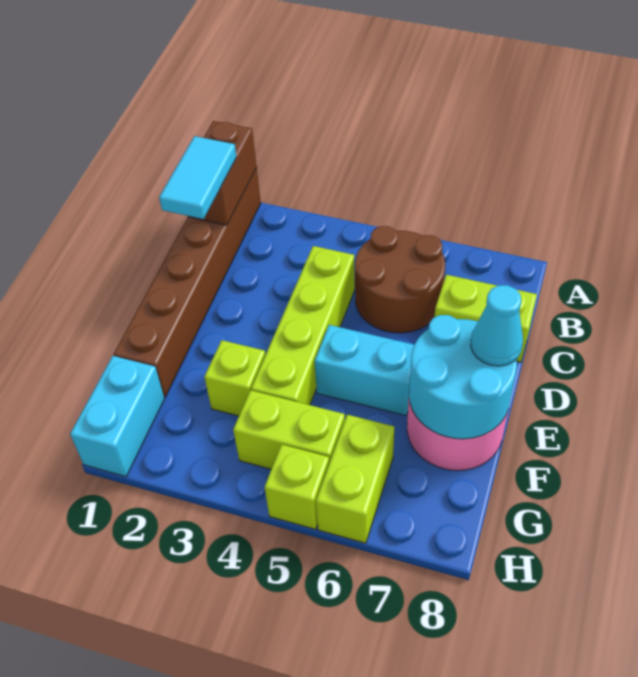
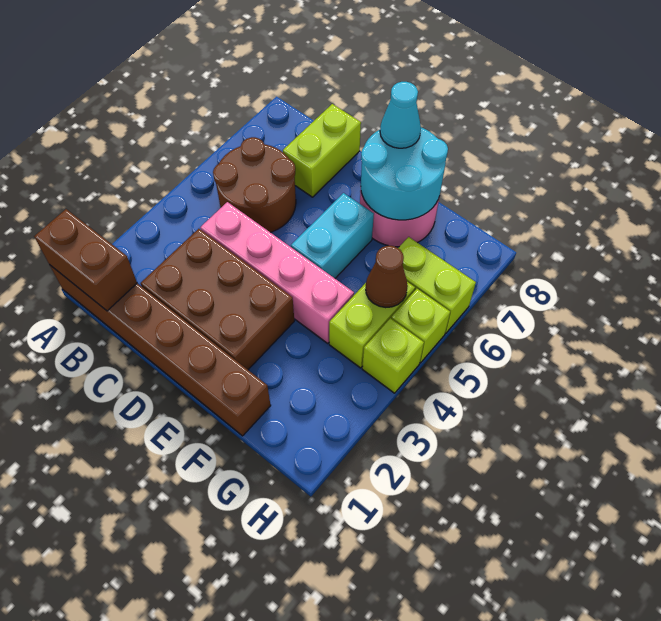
cyan tile B1:C1 level 3 -> none
none -> brown brick C2:E3 level 1
lime brick C4:F4 level 1 -> pink brick C4:F4 level 1
lime brick F3 level 1 -> lime brick H4 level 1
cyan brick G1:H1 level 1 -> none
none -> brown cone G5 level 2

